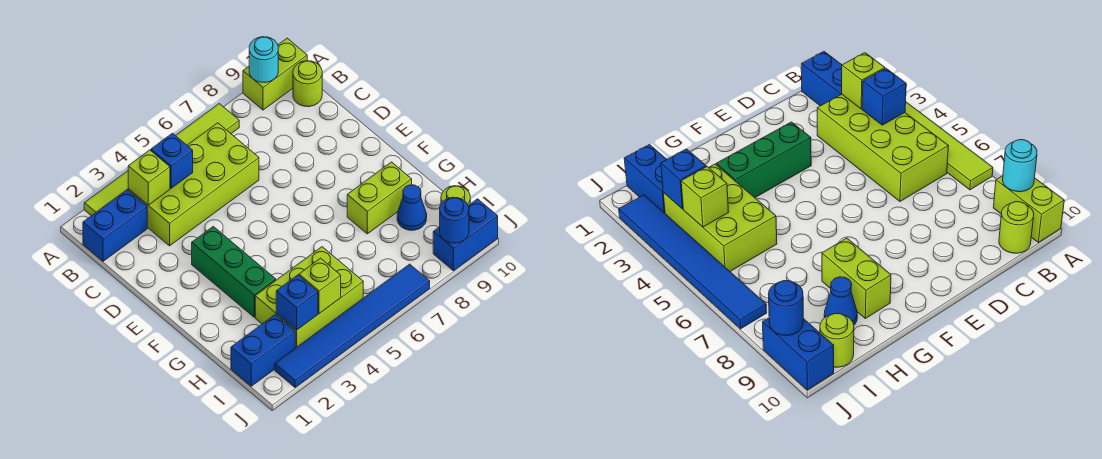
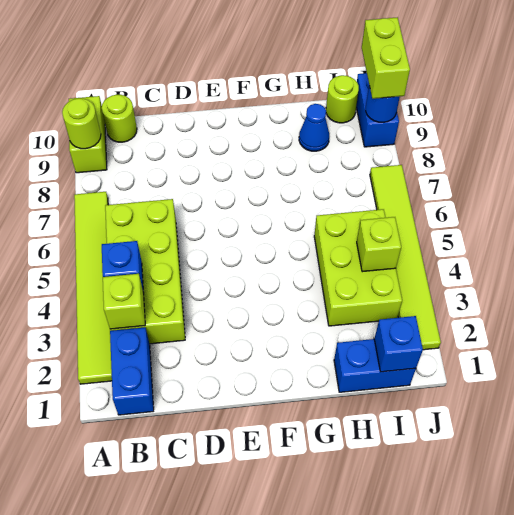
cyan round brick A9 level 2 -> lime round brick A9 level 2
green brick E3:G3 level 1 -> none
lime brick G8:G9 level 1 -> lime brick J9:J10 level 3
blue brick I1:I2 level 1 -> blue brick H1:I1 level 1
blue brick I3 level 2 -> blue brick I1 level 2
blue tile J2:J7 level 1 -> lime tile J2:J7 level 1

